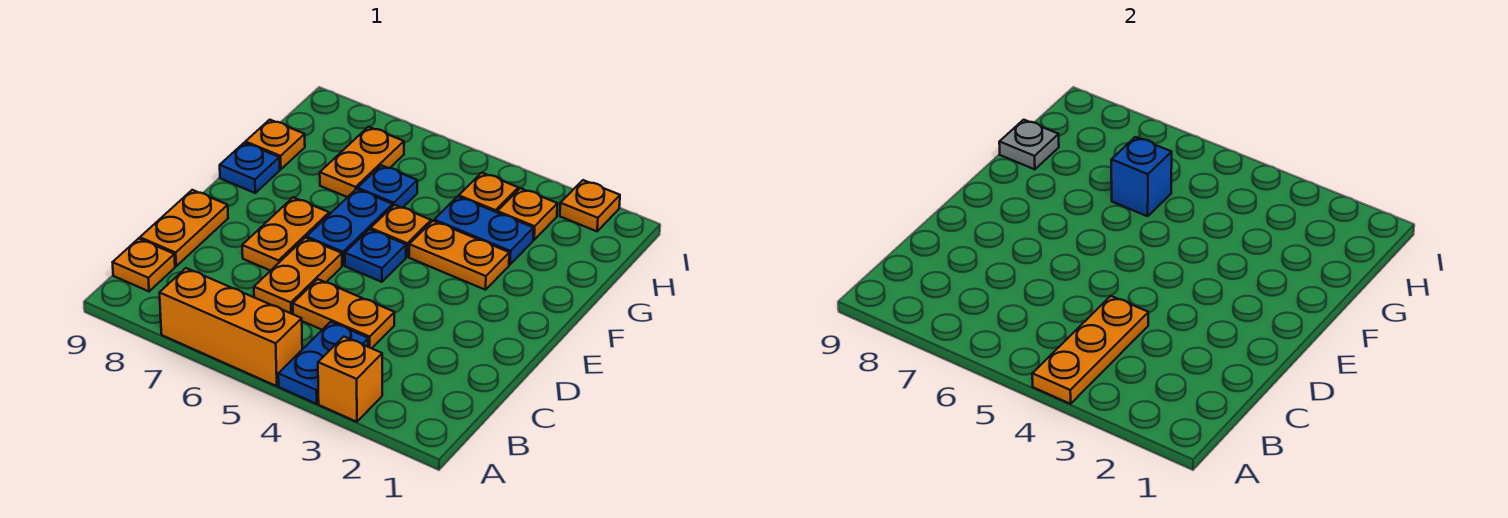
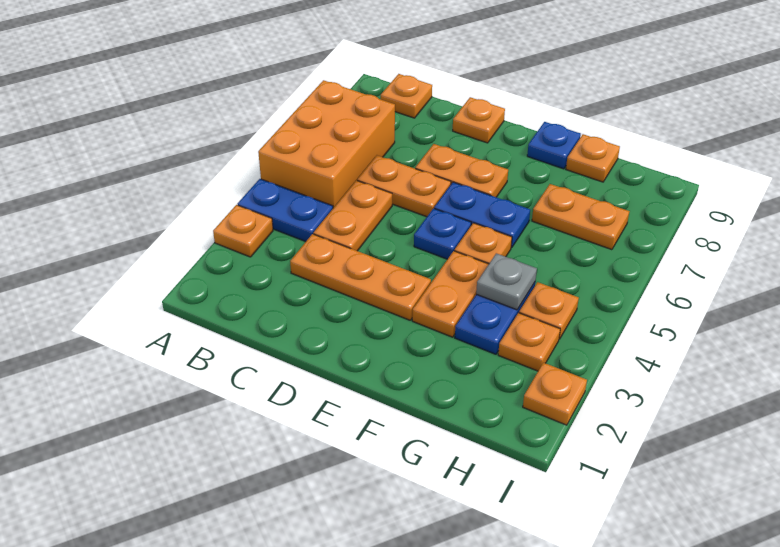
orange brick A3 level 1 -> orange plate A3 level 1
orange plate A4:C4 level 2 -> orange plate C3:E3 level 1
orange brick A5:A7 level 1 -> orange brick A5:B7 level 1
orange plate C9:D9 level 1 -> orange plate D9 level 1
blue plate G6 level 1 -> none
blue brick G6 level 2 -> none
grey plate G9 level 2 -> grey plate G4 level 2

